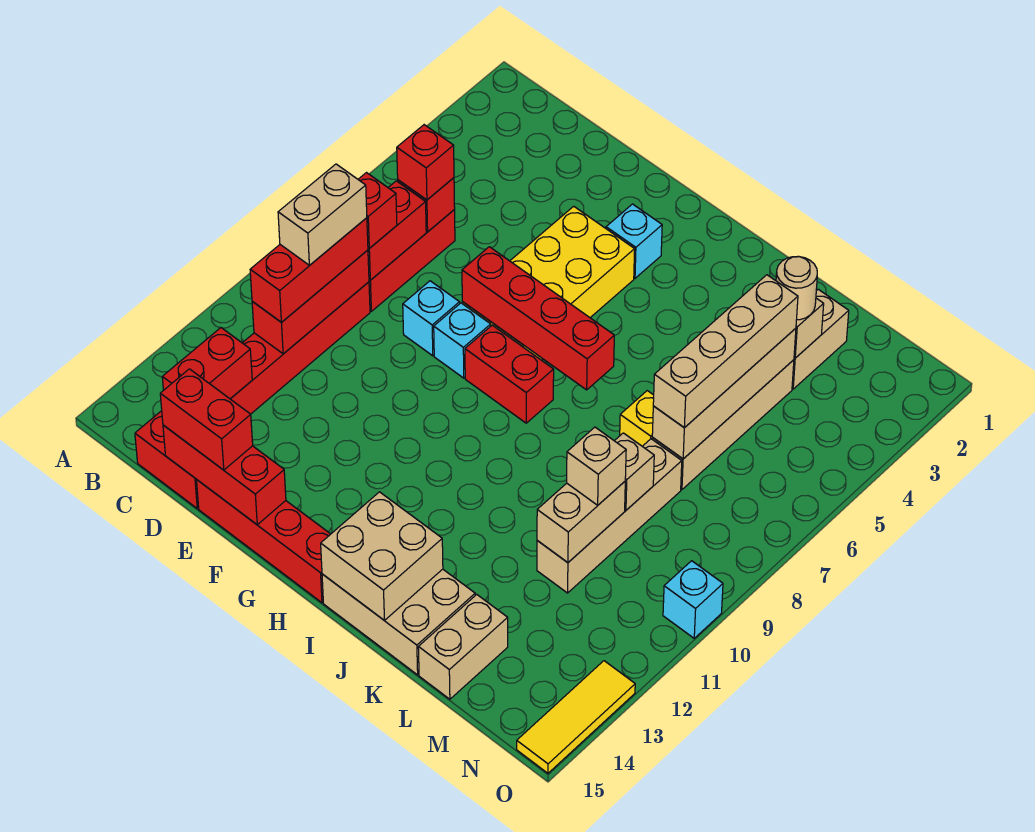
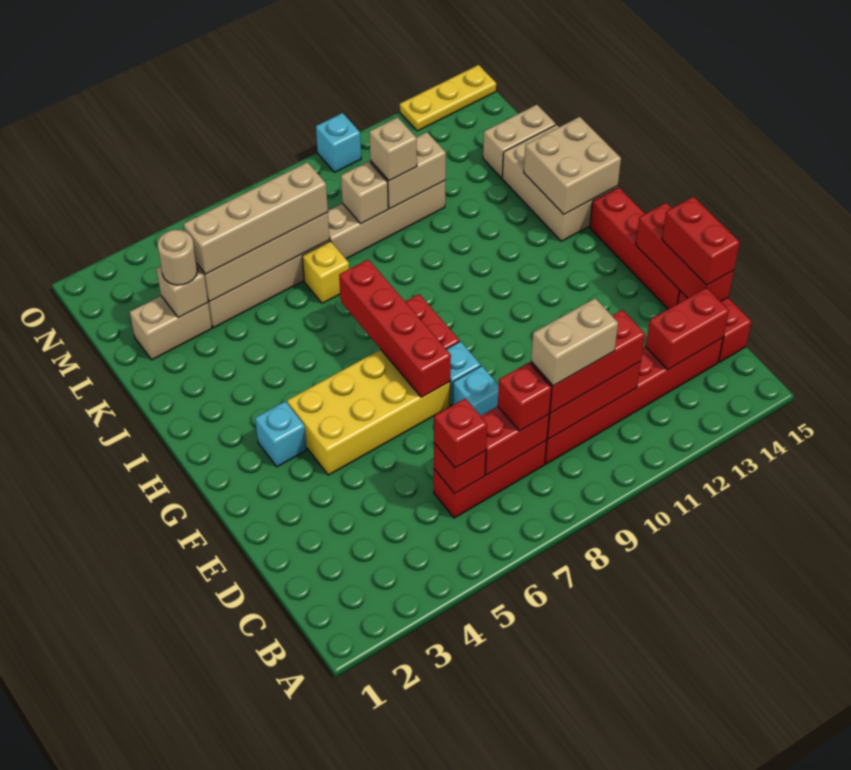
yellow tile O13:O15 level 1 -> yellow plate O13:O15 level 1

